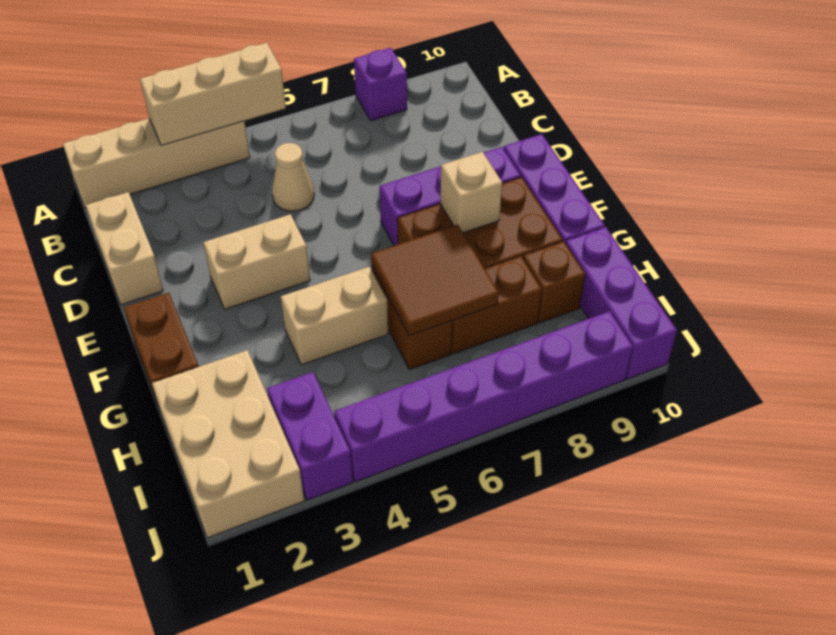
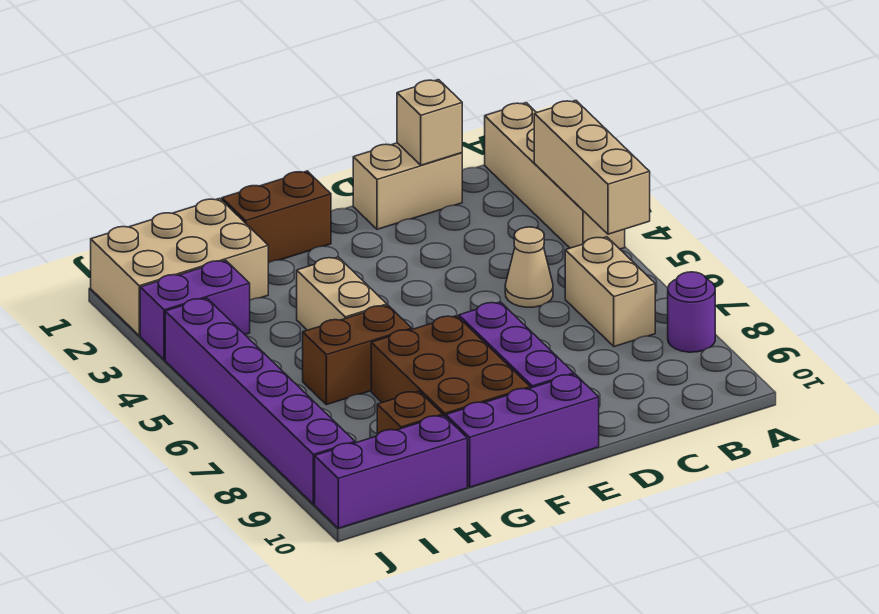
purple brick A8 level 1 -> purple round brick A8 level 1
tan brick E3:E4 level 1 -> tan brick B6:B7 level 1
tan brick F8 level 2 -> tan brick C1 level 2
brown tile G6:H7 level 2 -> none
brown brick H7:H8 level 1 -> none

